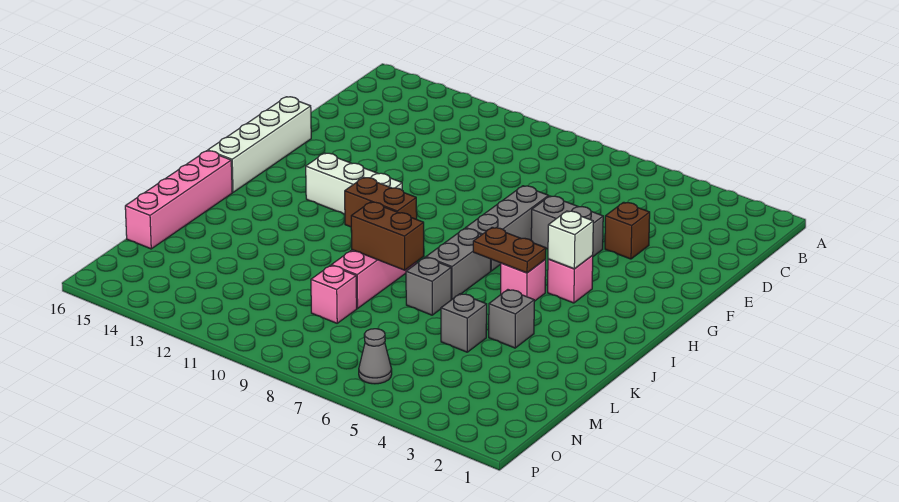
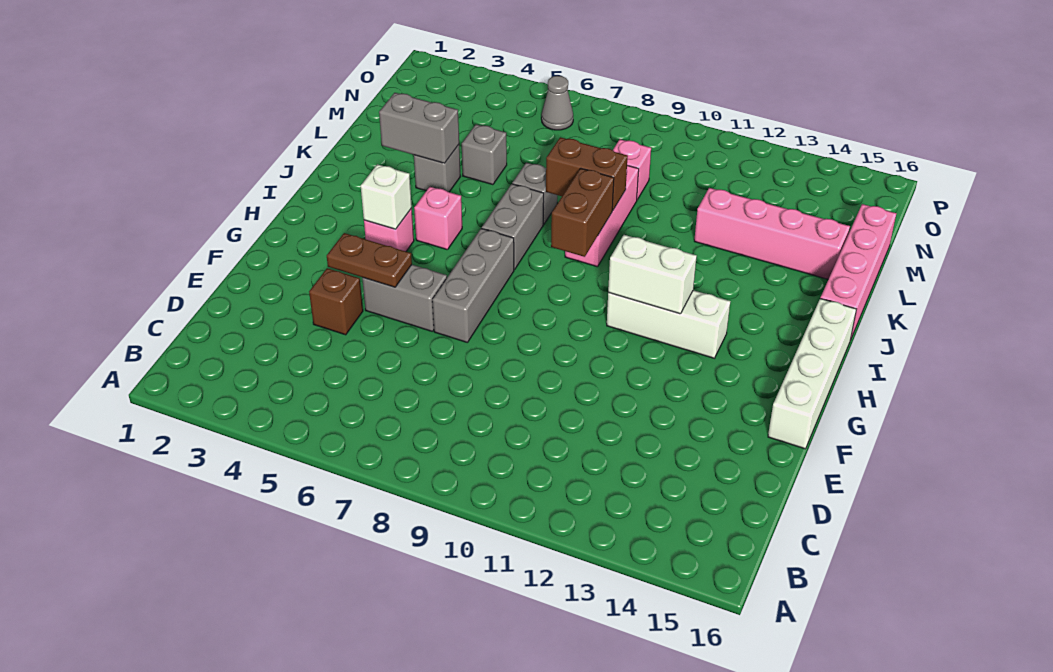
none -> white brick H11:H12 level 2
brown plate I5:I6 level 2 -> brown plate F4:F5 level 2
brown brick J9:J10 level 2 -> brown brick I9:J9 level 2
none -> grey brick K3:K4 level 2
none -> pink brick L12:L15 level 1

